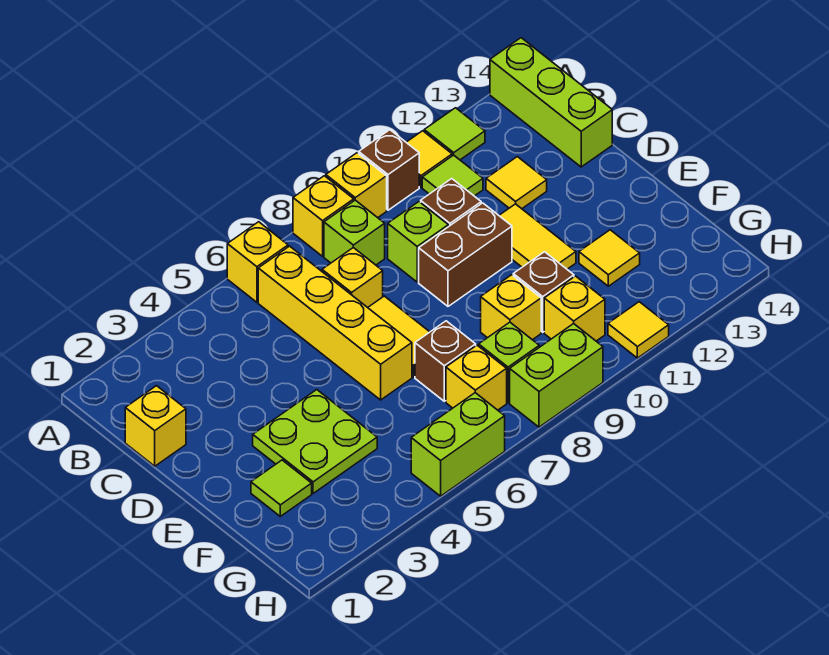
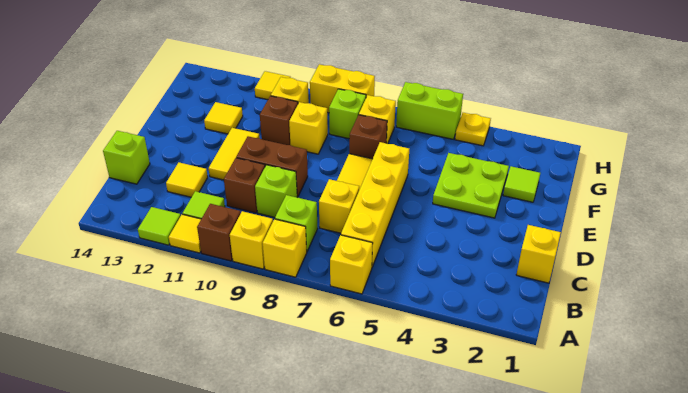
lime brick A14:C14 level 1 -> lime brick C14 level 1
none -> yellow plate H4 level 1
lime brick H8:H9 level 1 -> yellow brick H8:H9 level 1

